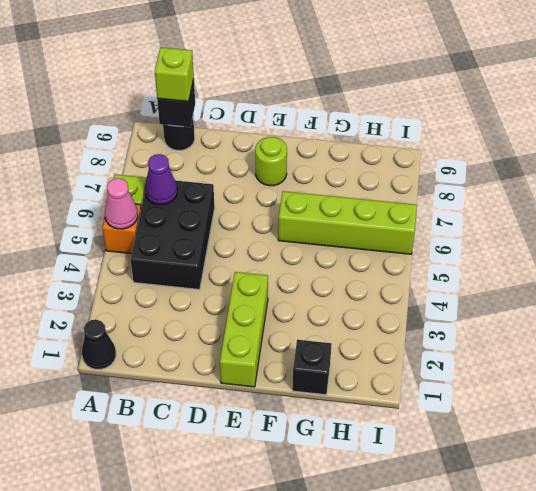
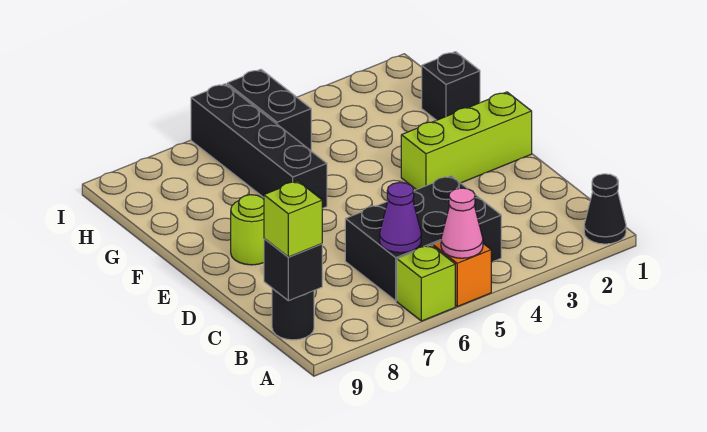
lime brick F6:I6 level 1 -> black brick F6:I6 level 1
none -> black brick H5:I5 level 1

